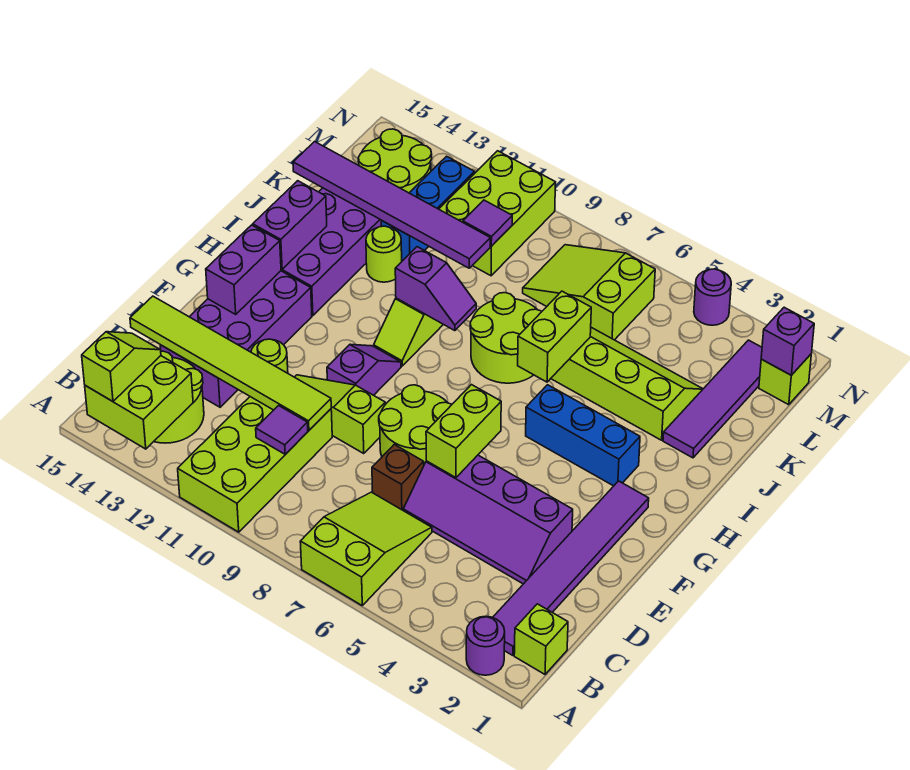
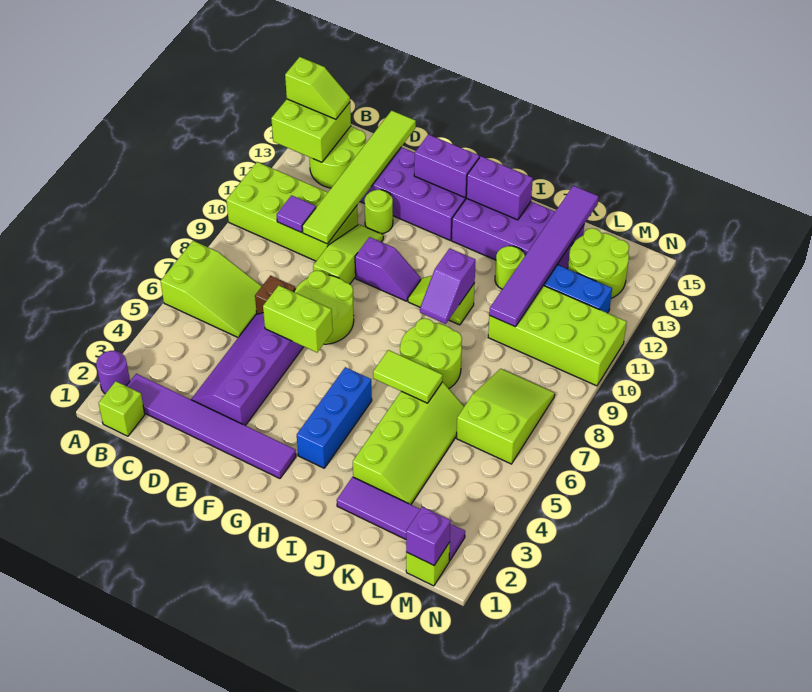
lime brick I6:J6 level 2 -> lime tile I6:J6 level 2
lime brick L10:N11 level 1 -> lime brick K10:N11 level 1
purple tile L10 level 2 -> none
purple round brick N4 level 1 -> none

